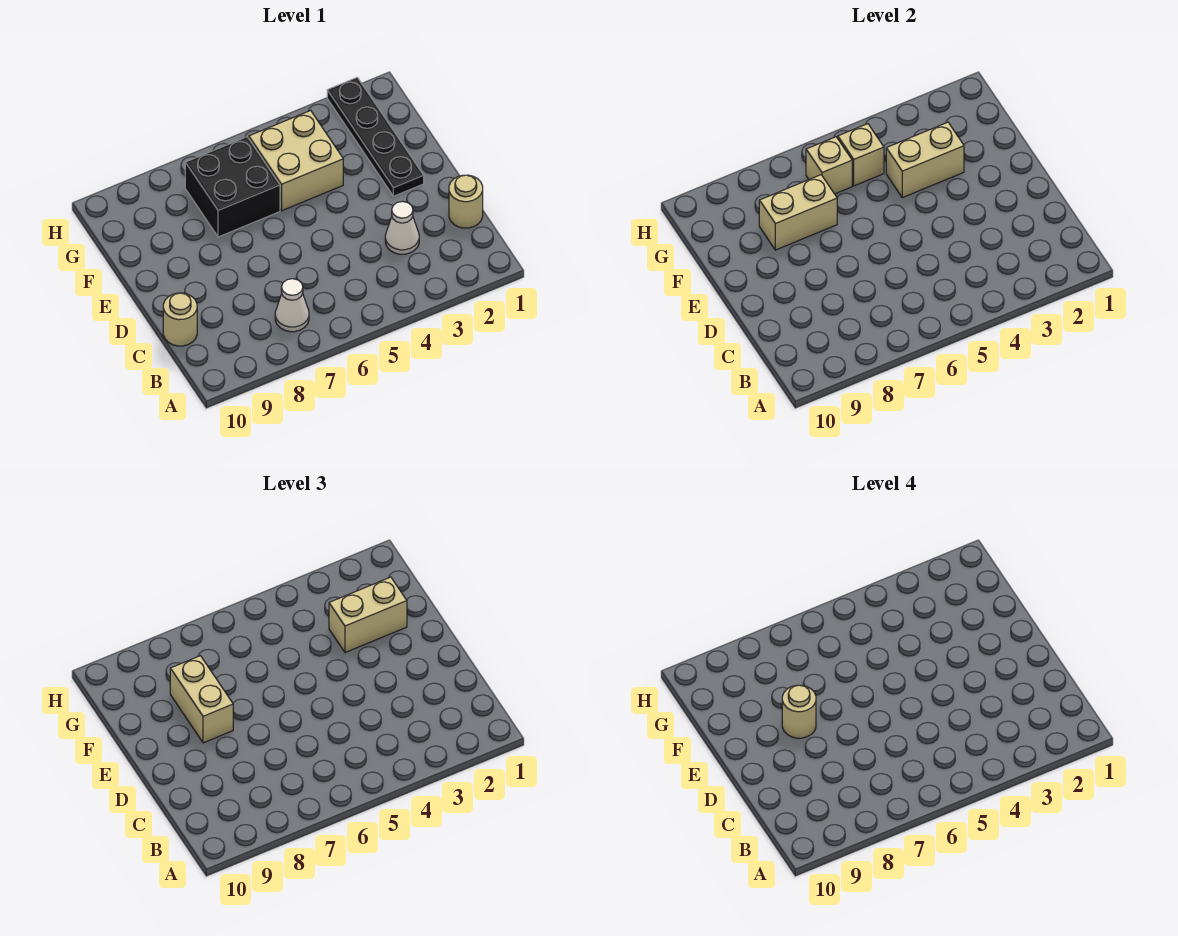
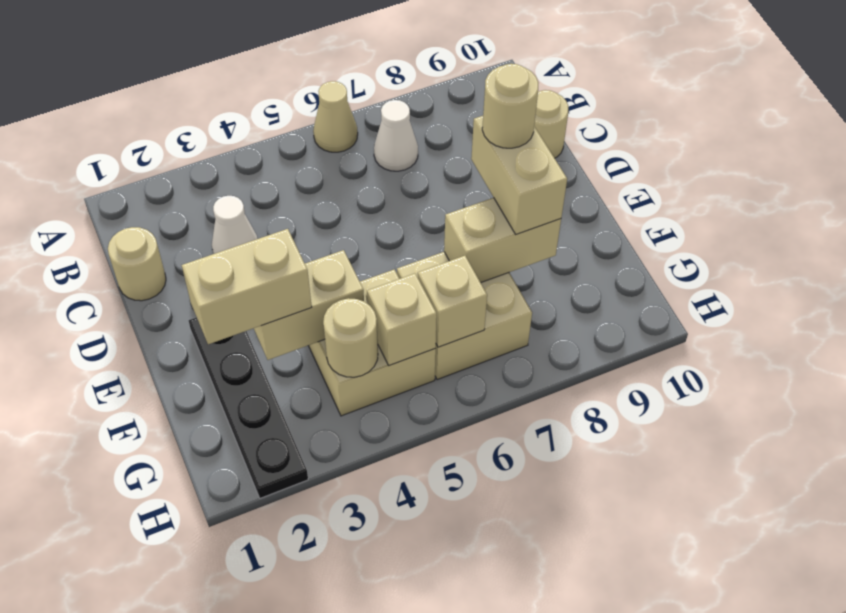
none -> tan cone A6 level 1
black brick F6:G7 level 1 -> tan brick F6:G7 level 1
none -> tan round brick G4 level 2

